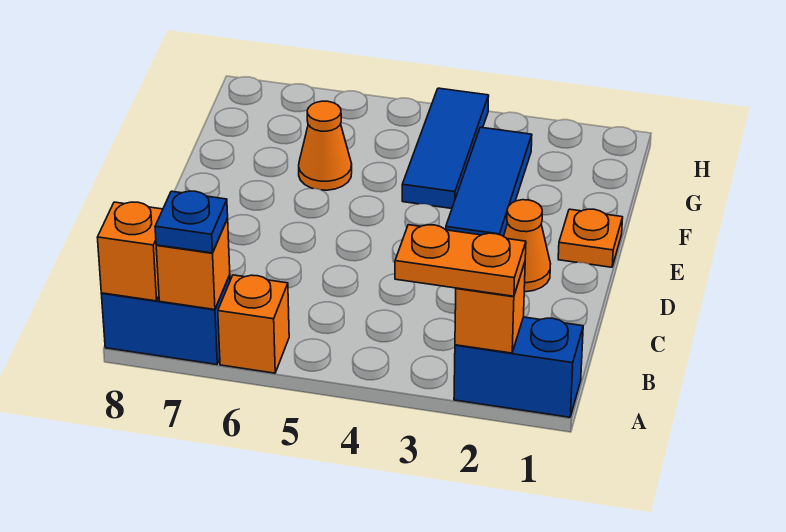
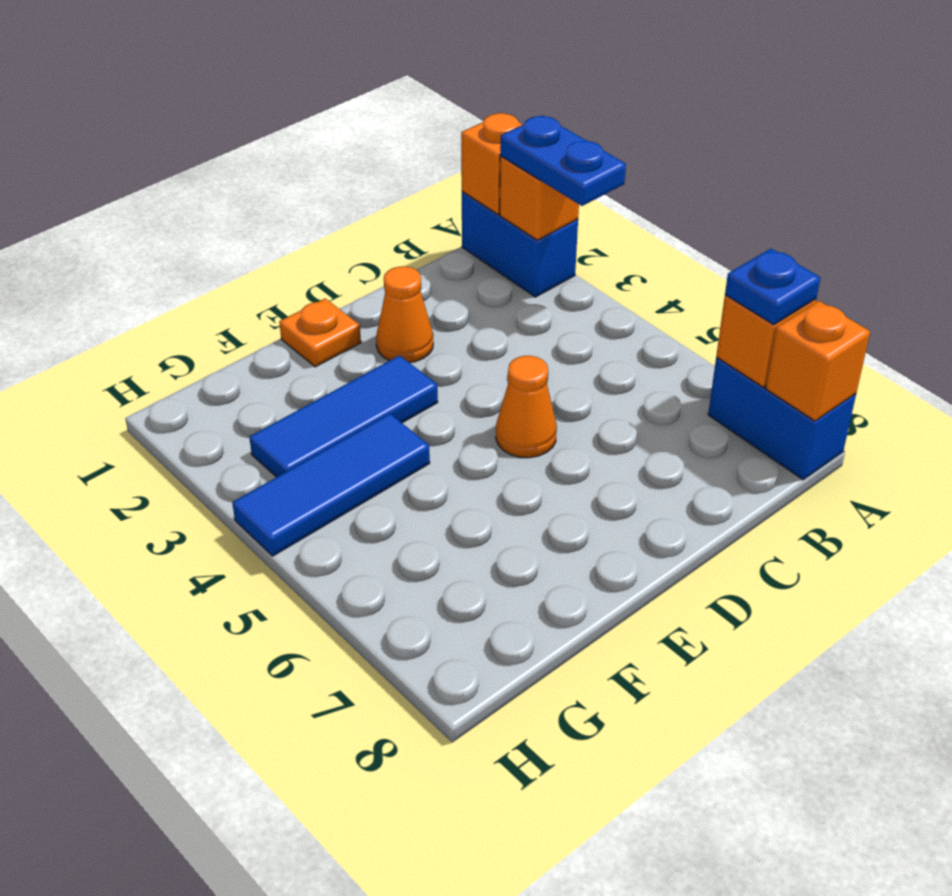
orange plate A2:A3 level 3 -> blue plate A2:A3 level 3
orange brick A6 level 1 -> orange brick A1 level 2
orange cone F6 level 1 -> orange cone D5 level 1

